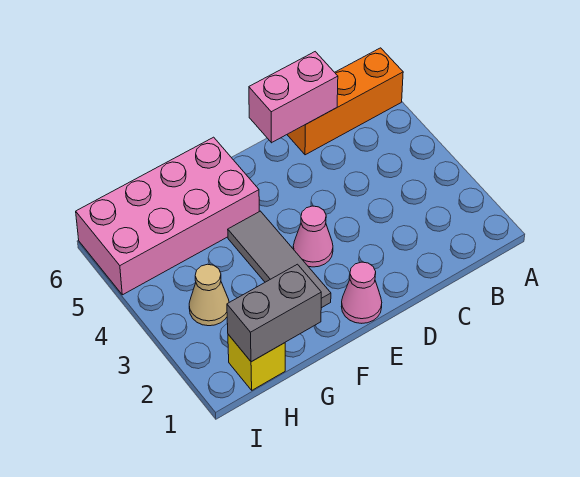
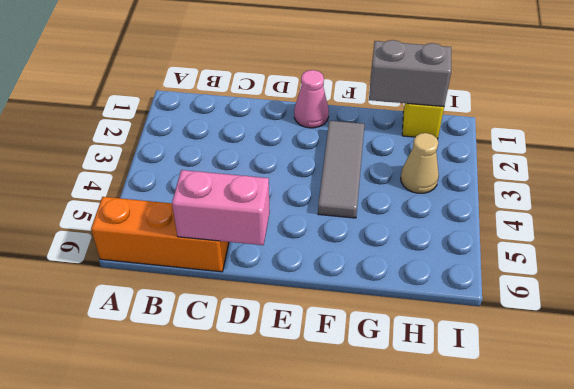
pink cone E3 level 1 -> none
pink brick F5:I6 level 1 -> none

